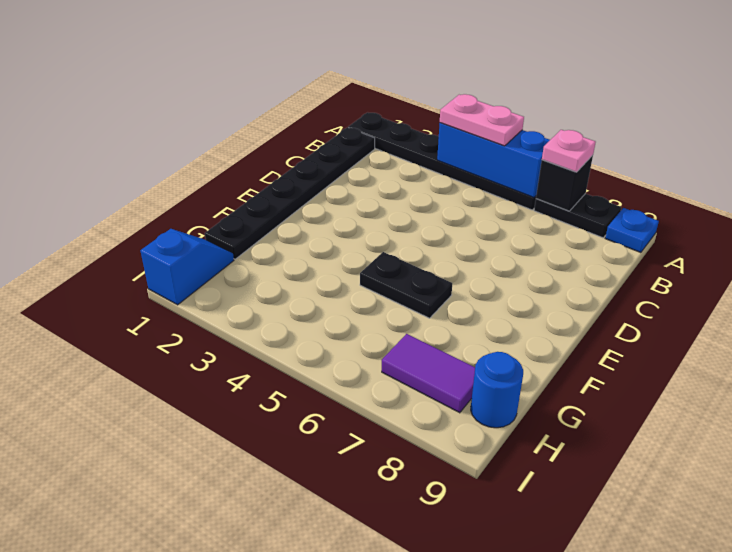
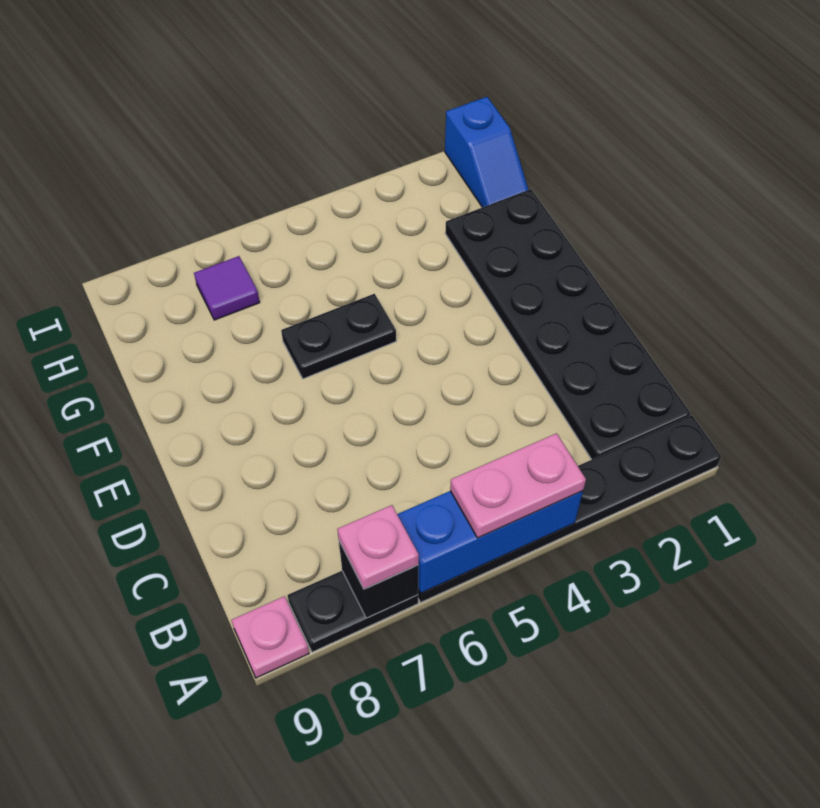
blue plate A9 level 1 -> pink plate A9 level 1
black plate B1:G1 level 1 -> black plate B1:G2 level 1
purple tile H7:H8 level 1 -> purple tile H7 level 1
blue round brick H9 level 1 -> none

